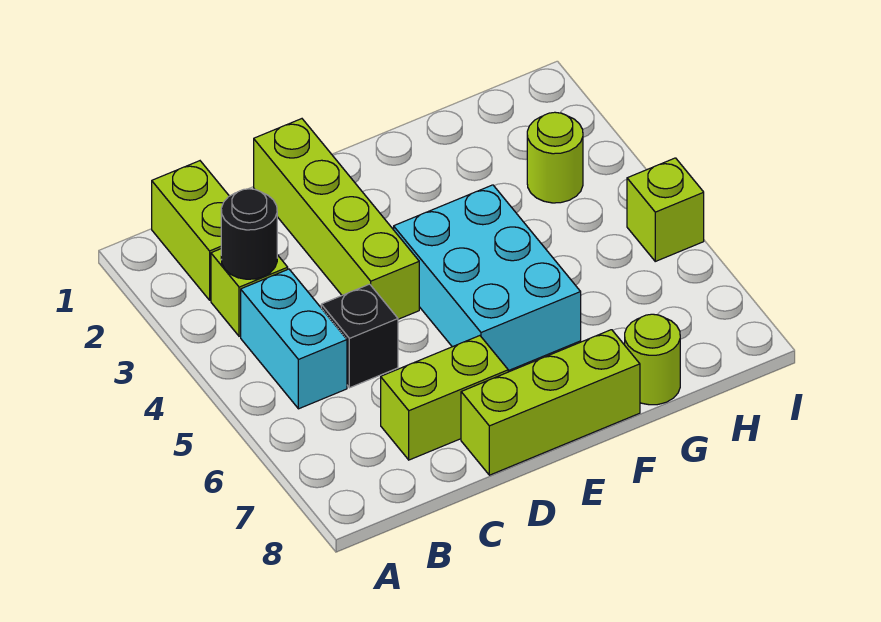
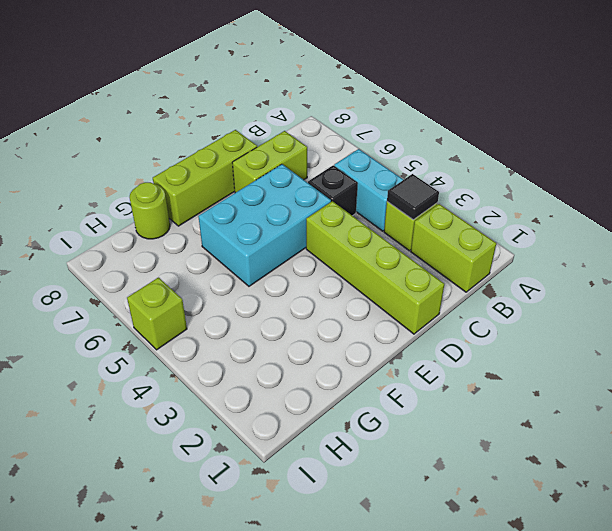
black round brick B3 level 2 -> black tile B3 level 2
cyan brick E4:F6 level 1 -> cyan brick D5:F6 level 1
lime round brick H3 level 1 -> none

